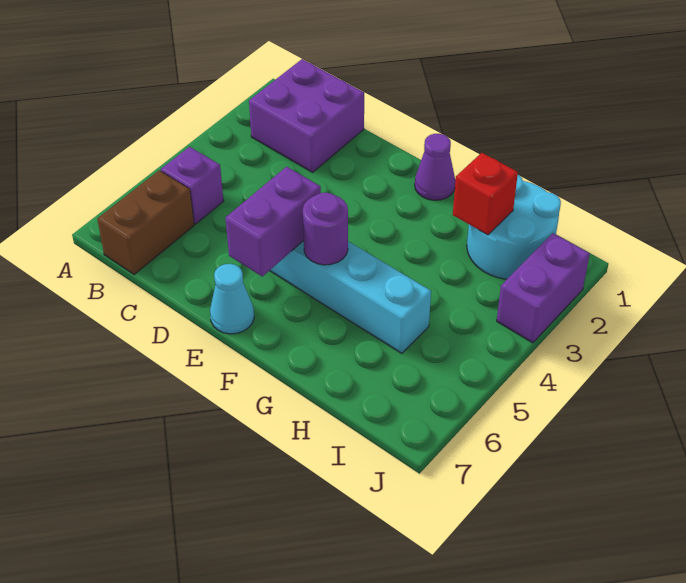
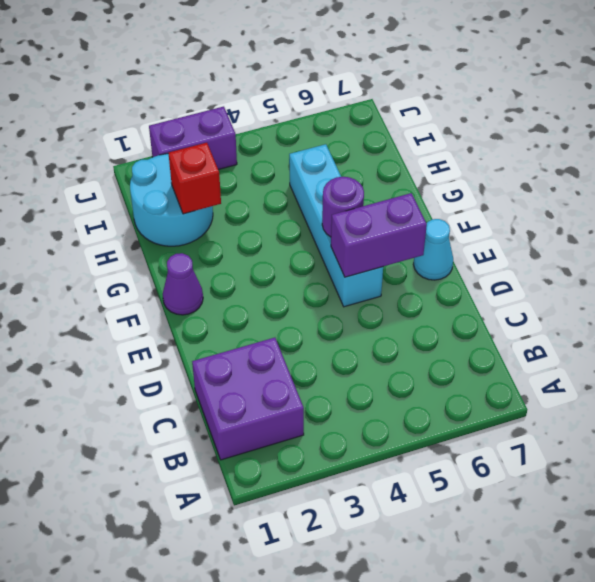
purple brick B5 level 1 -> none
brown brick B6:B7 level 1 -> none

